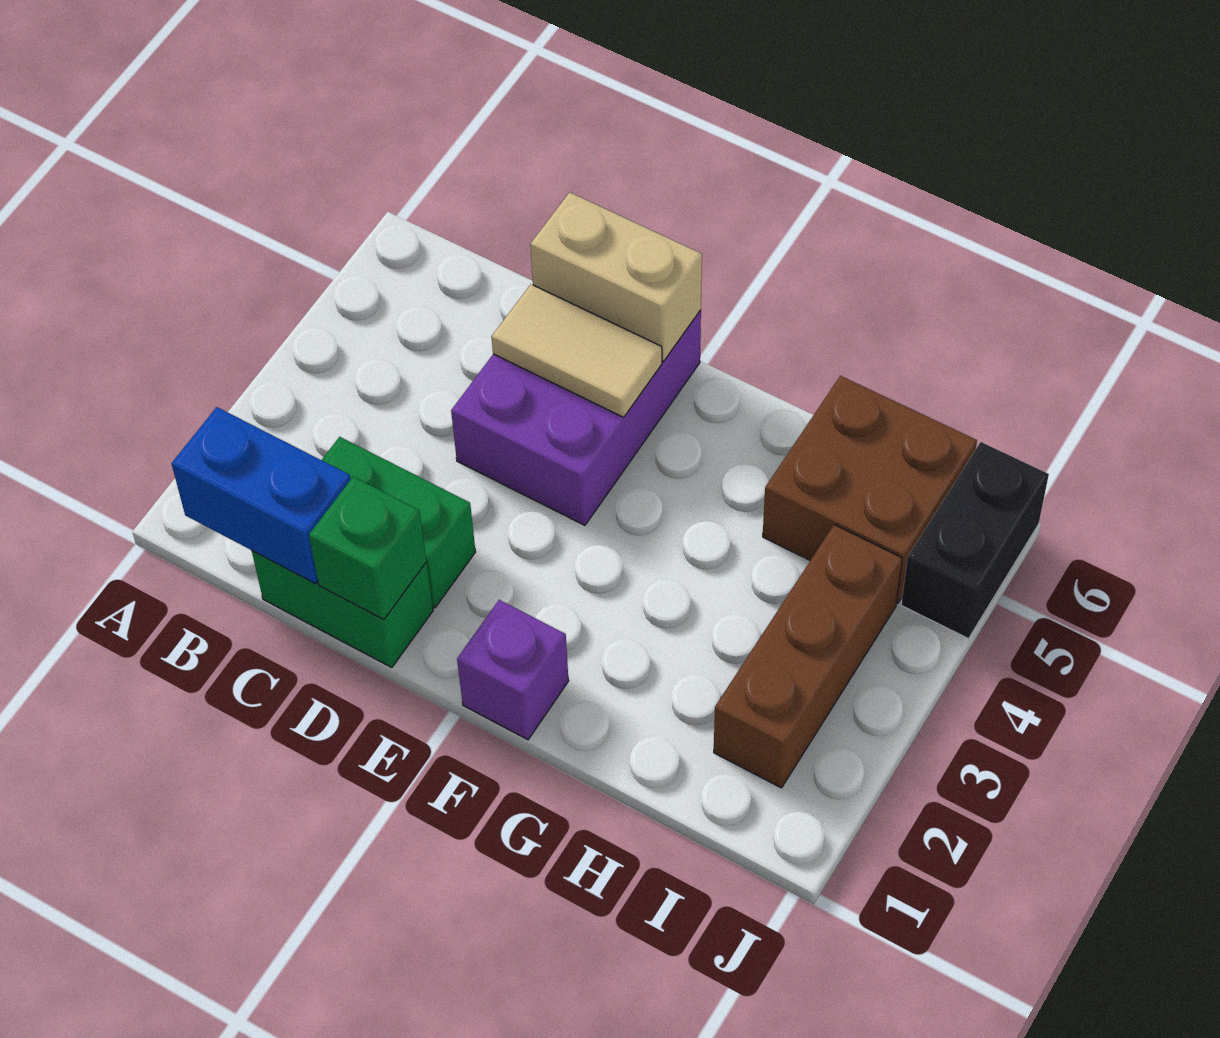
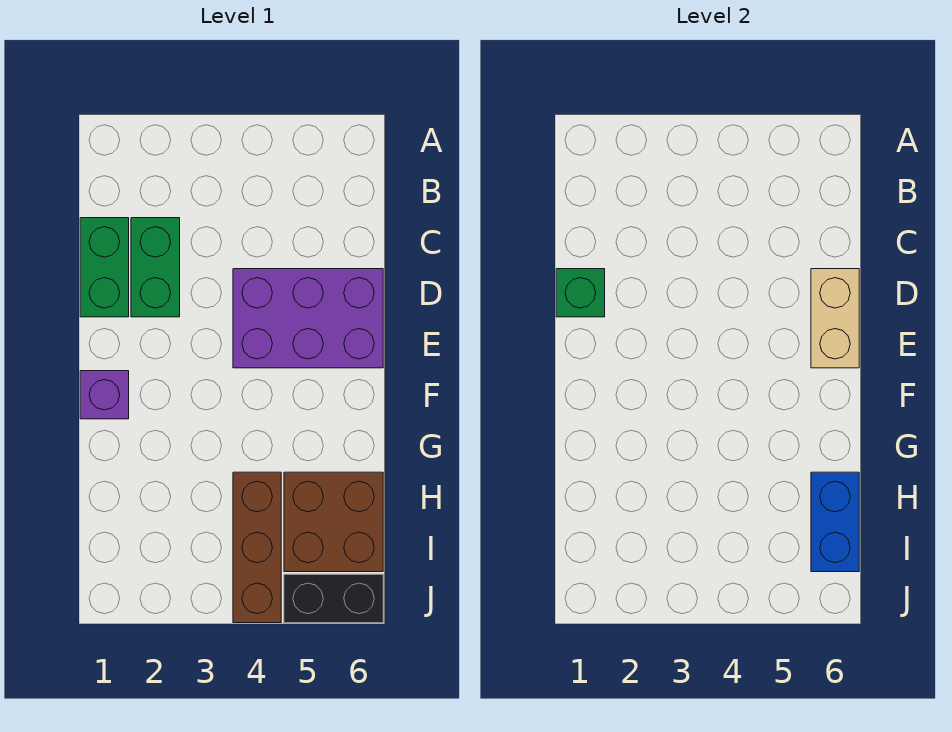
blue brick B1:C1 level 2 -> blue brick H6:I6 level 2
tan tile D5:E5 level 2 -> none
brown brick I2:I4 level 1 -> brown brick H4:J4 level 1

